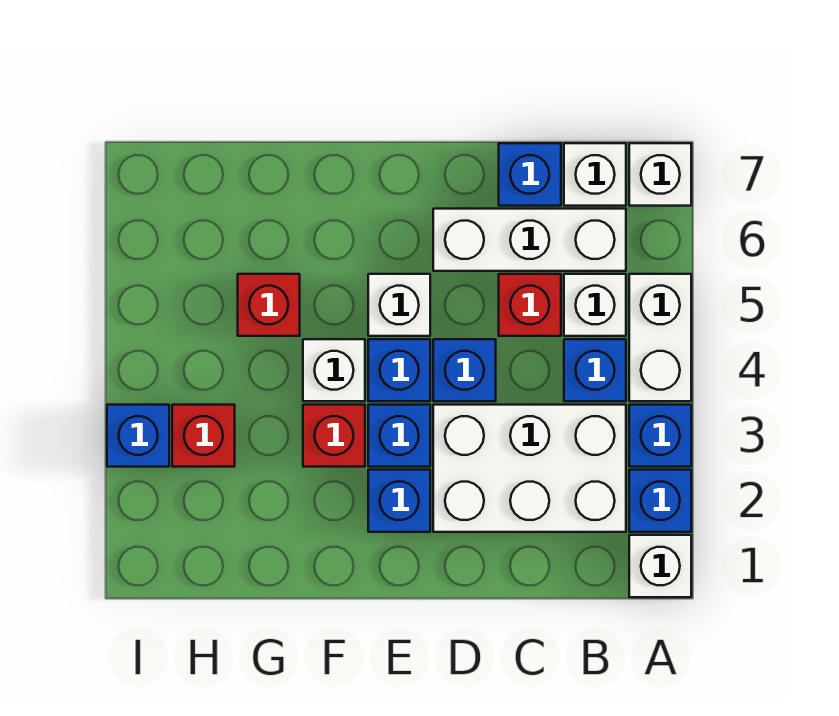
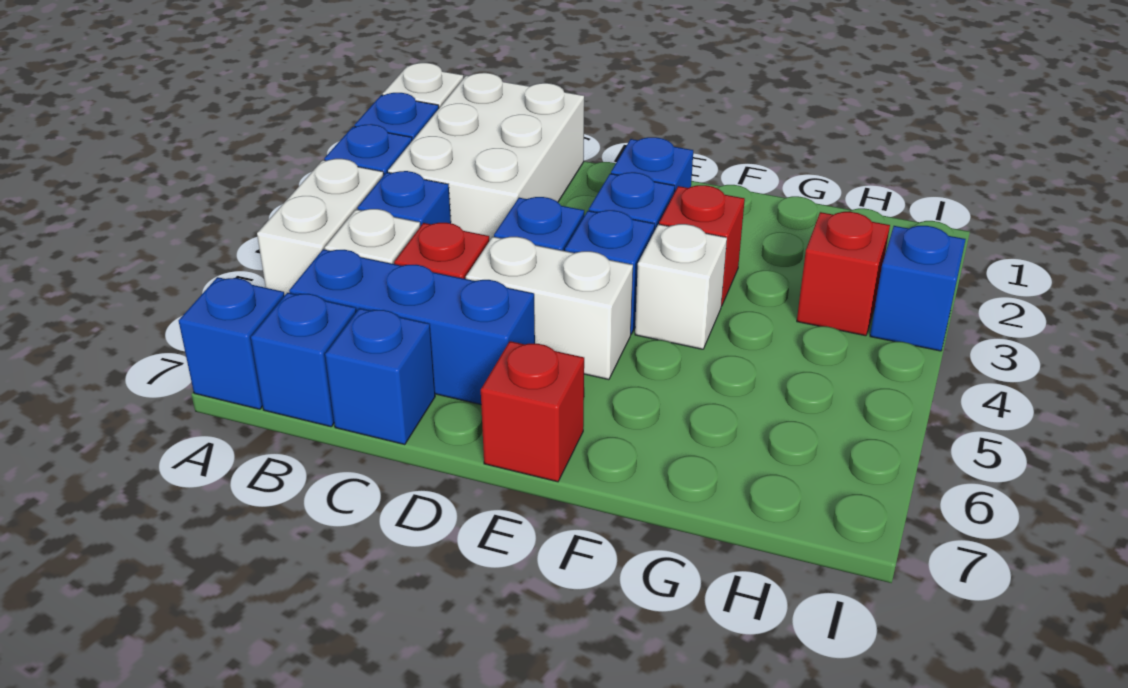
white brick A7 level 1 -> blue brick A7 level 1
white brick B2:D3 level 1 -> white brick B1:C3 level 1
white brick B6:D6 level 1 -> blue brick B6:D6 level 1
white brick B7 level 1 -> blue brick B7 level 1
white brick E5 level 1 -> white brick D5:E5 level 1
red brick G5 level 1 -> red brick E7 level 1

